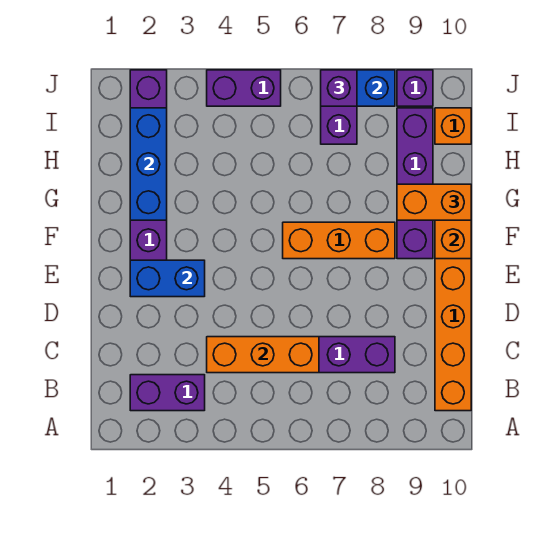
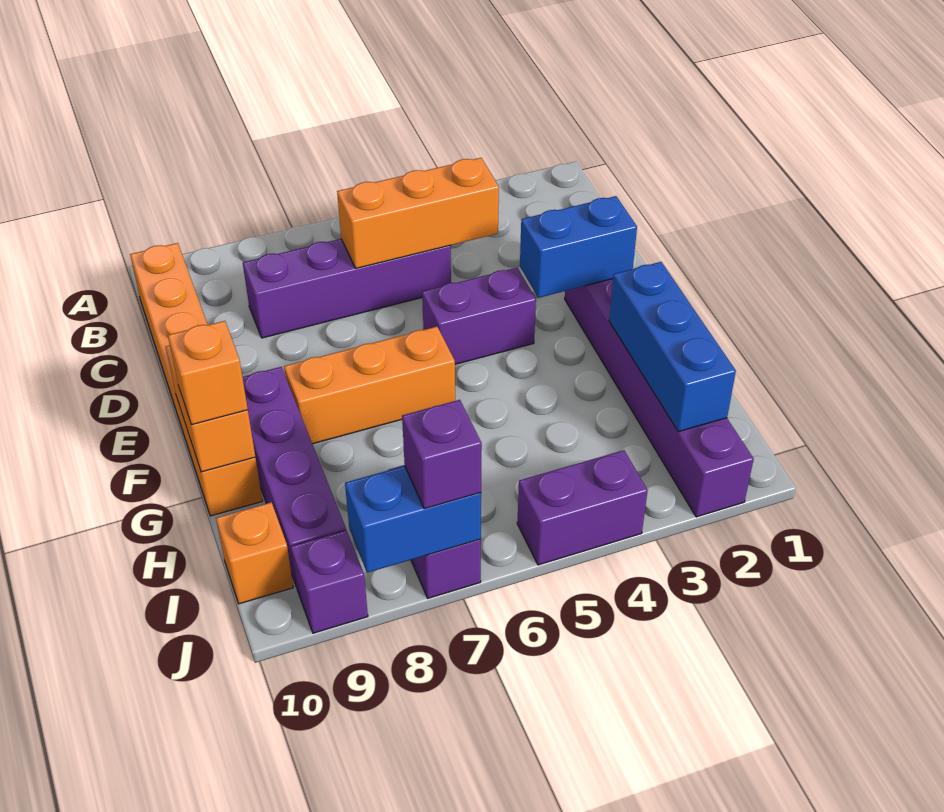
purple brick B2:B3 level 1 -> purple brick E4:E5 level 1
orange brick G9:G10 level 3 -> orange brick G10 level 3

